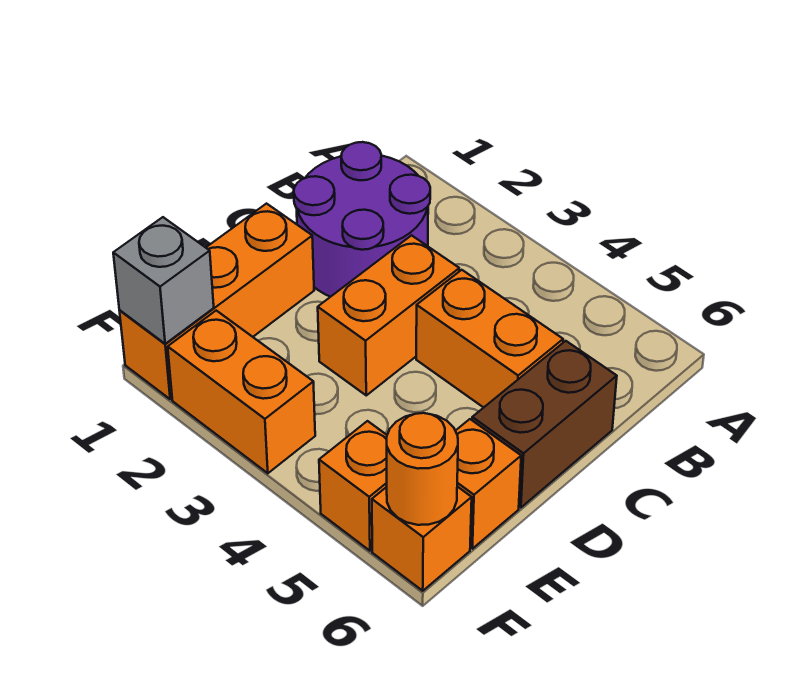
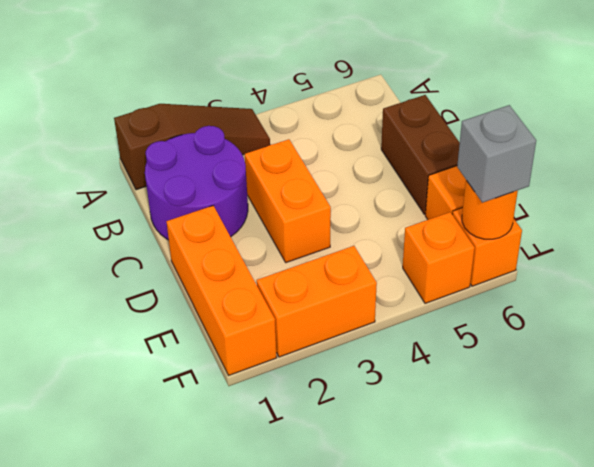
none -> brown slope A1:A3 level 1 top 1
orange brick C4:C5 level 1 -> none
grey brick F1 level 2 -> grey brick F6 level 3

